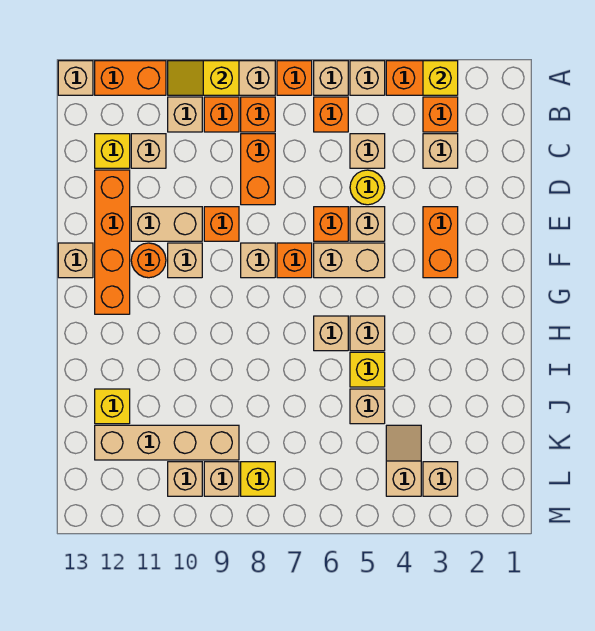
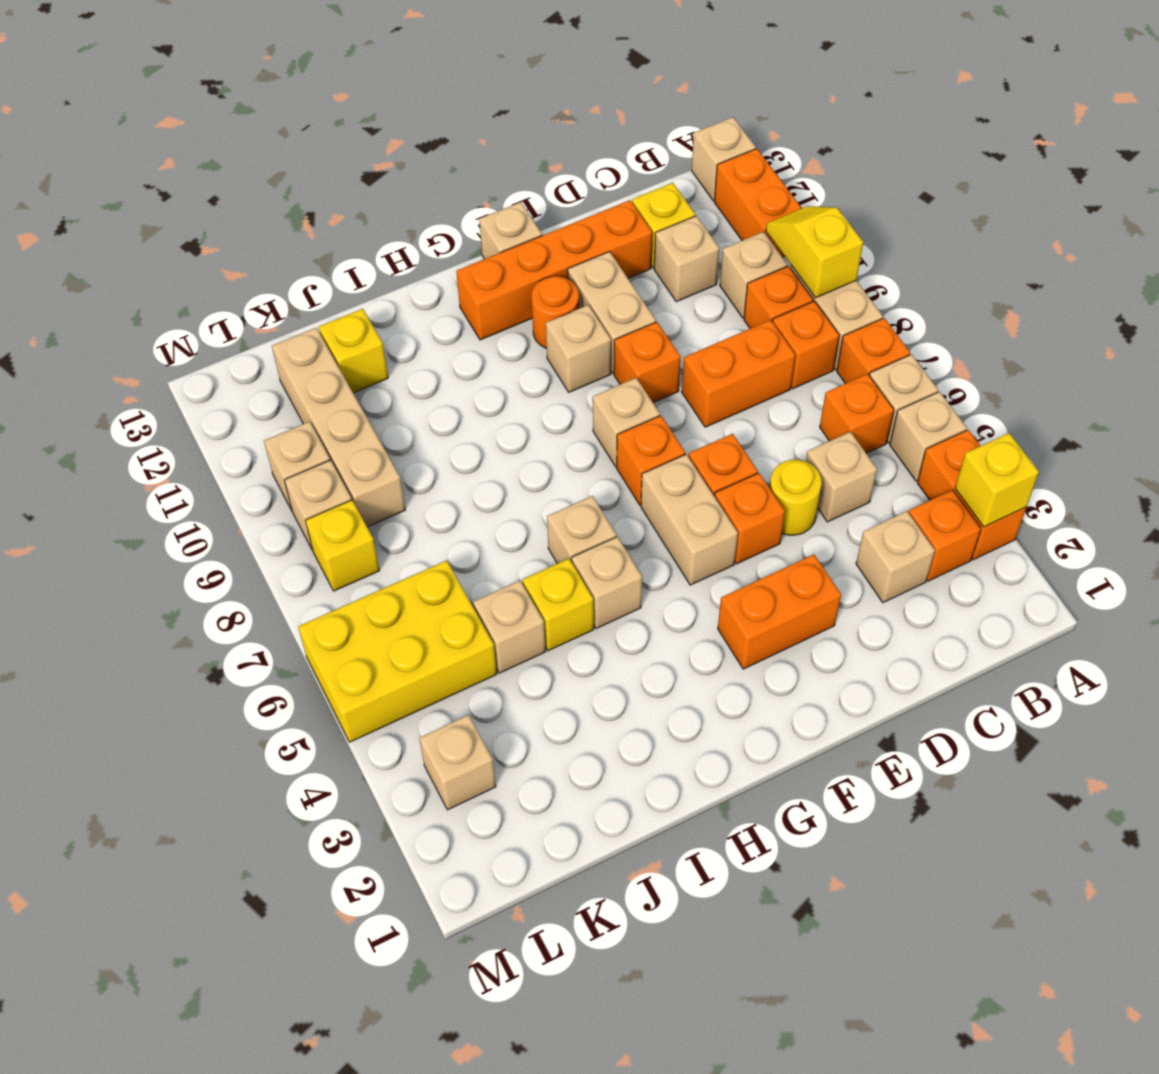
tan brick E5 level 1 -> orange brick E5 level 1
tan slope K4:L4 level 1 top L -> none
none -> yellow brick K5:M6 level 1

